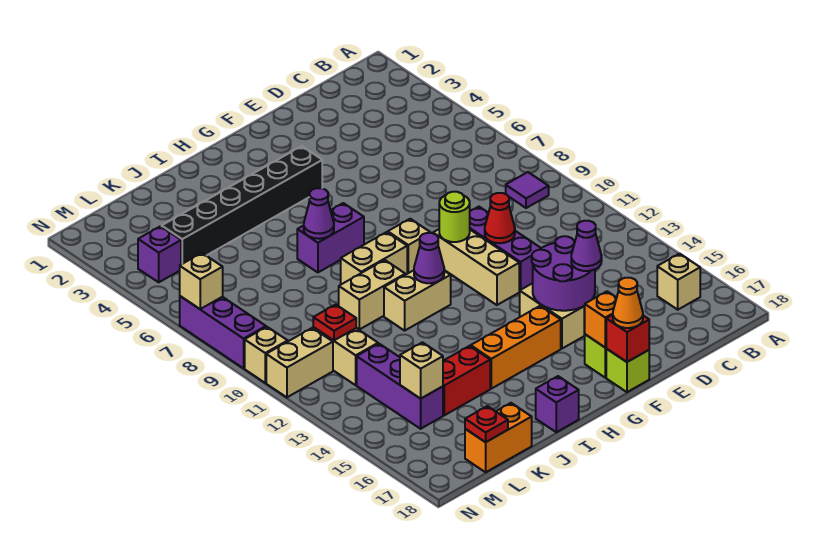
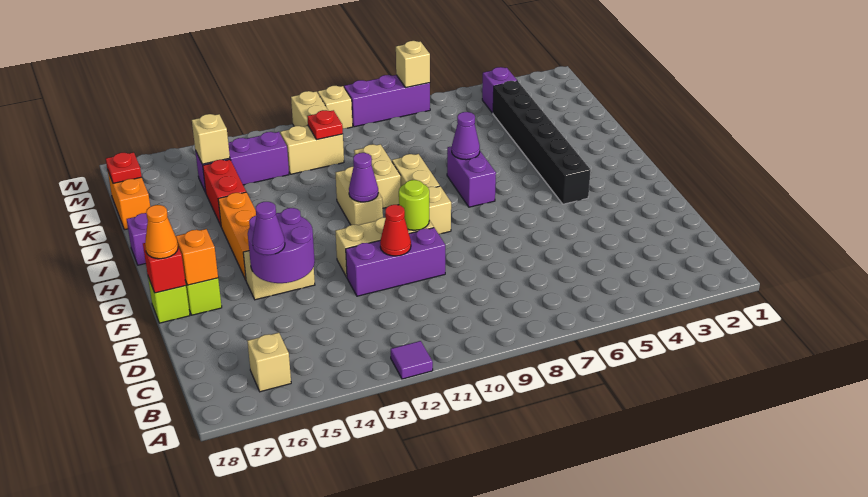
purple tile B9 level 1 -> purple tile A12 level 1

